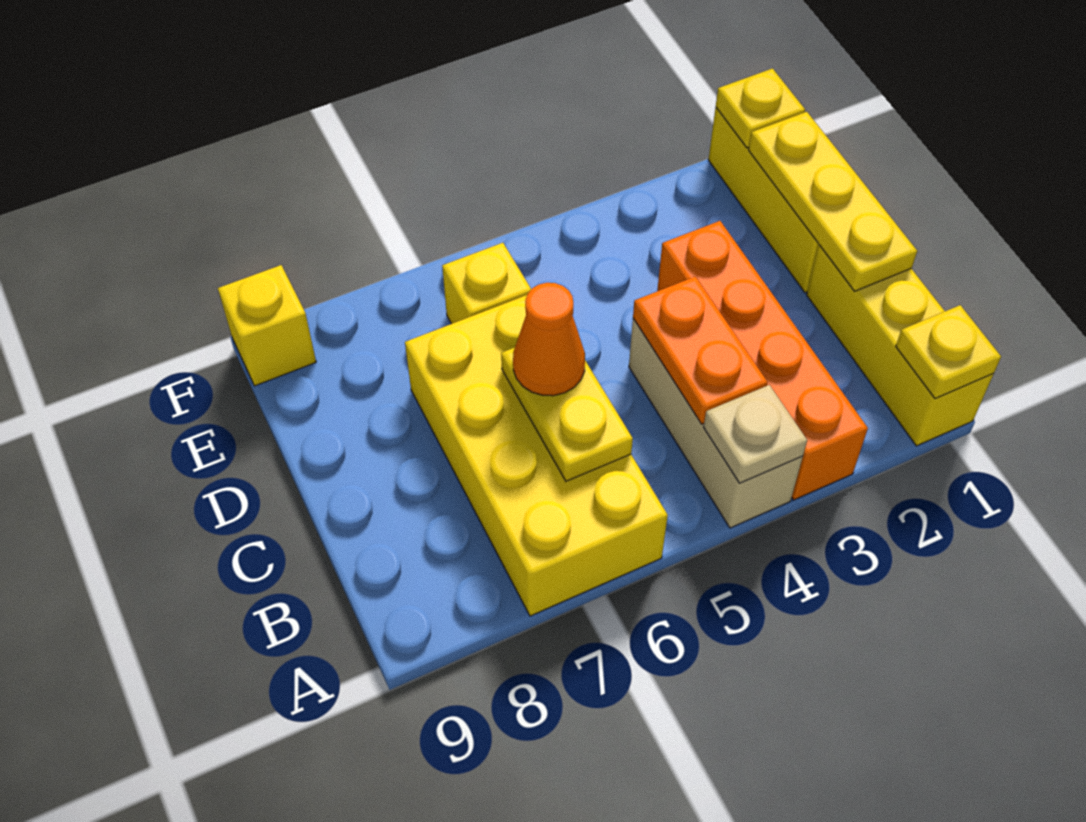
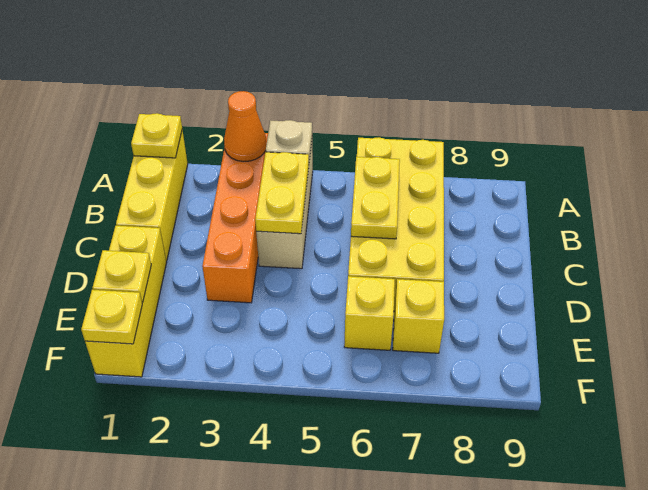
orange plate B4:C4 level 2 -> yellow plate B4:C4 level 2
yellow plate C1:E1 level 2 -> yellow plate E1 level 2
orange cone C6 level 3 -> orange cone A3 level 2
yellow brick F9 level 1 -> yellow brick E7 level 1

